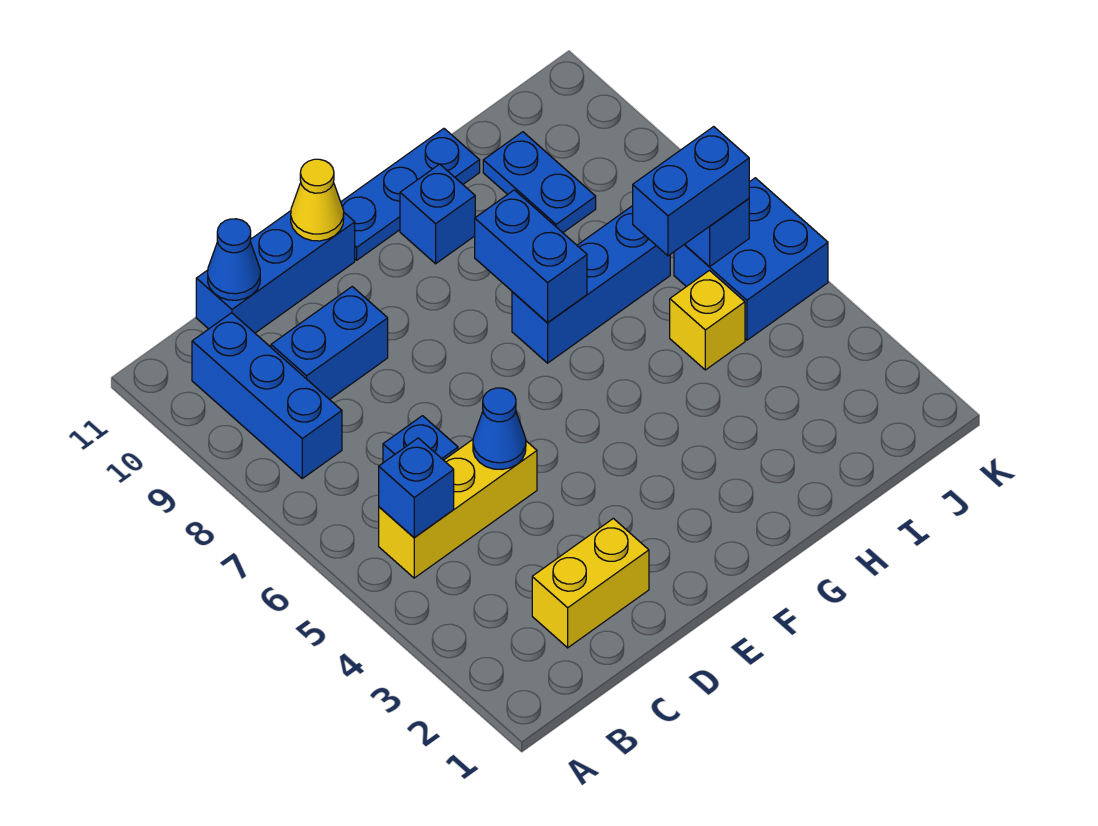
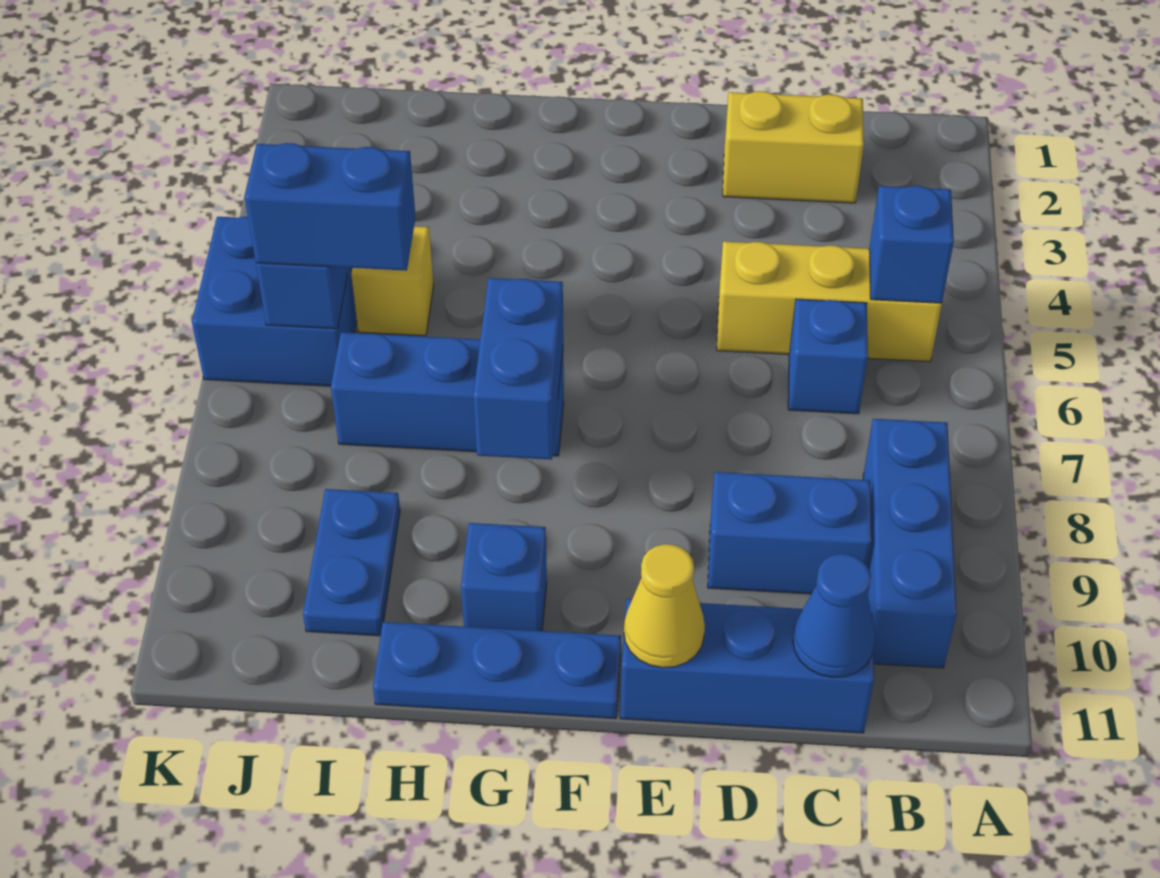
blue cone D5 level 2 -> none

